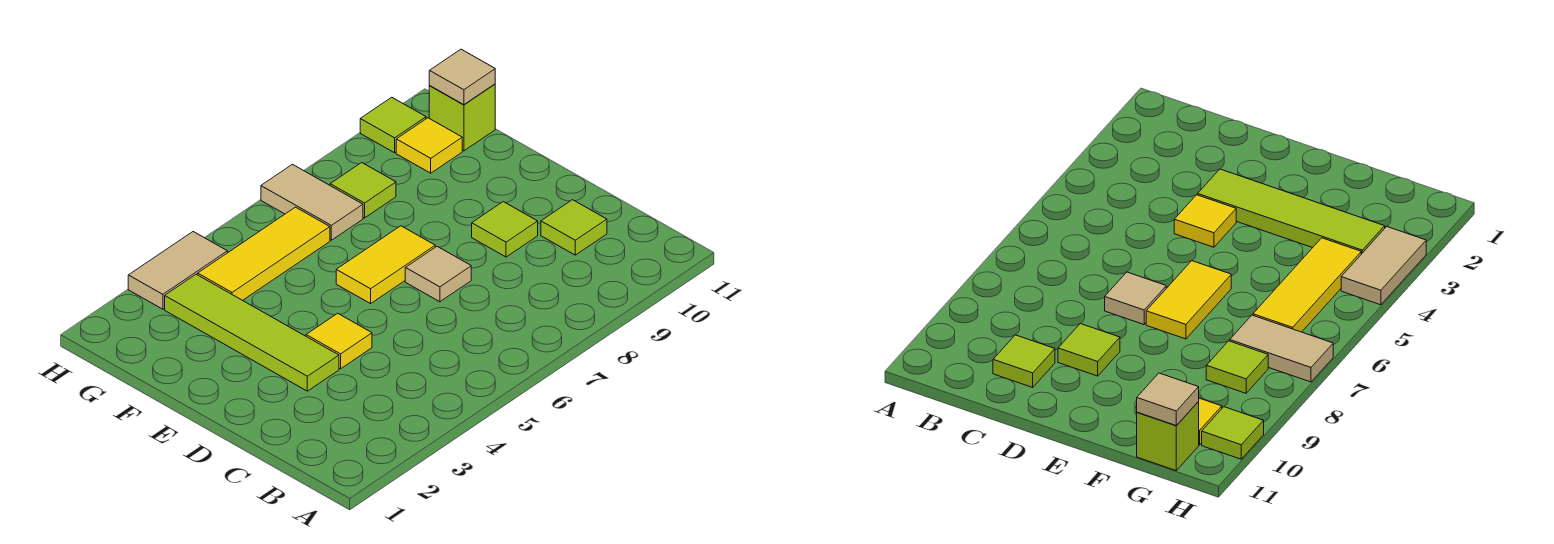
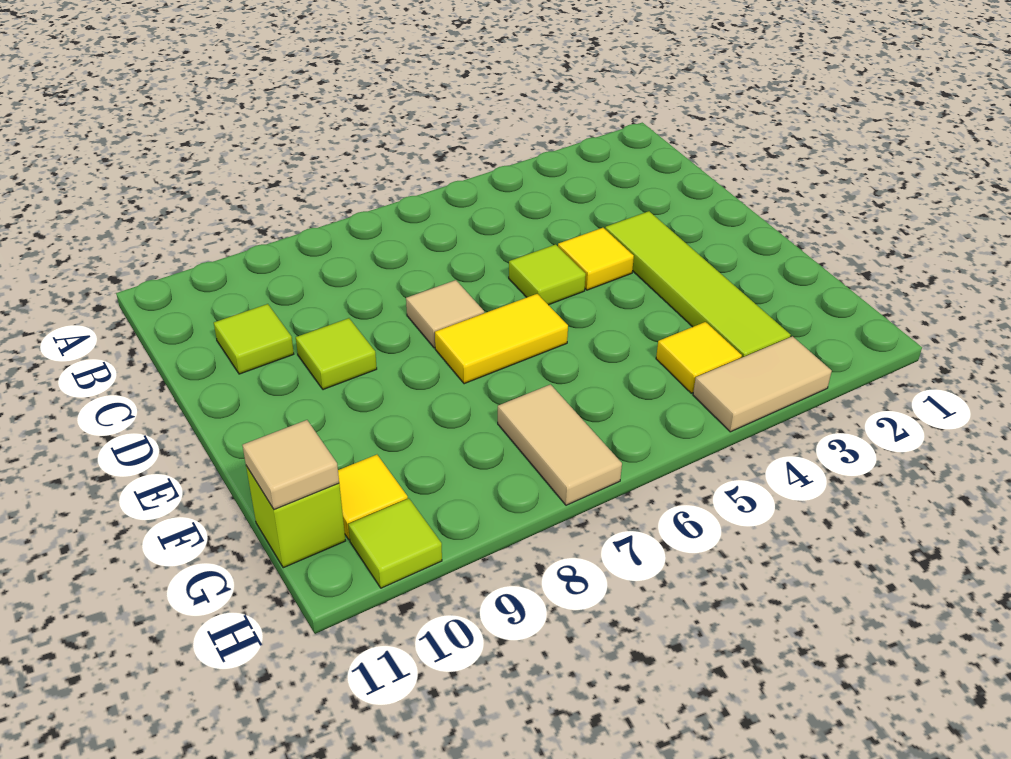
yellow tile G4:G6 level 1 -> yellow tile G4 level 1
lime tile G8 level 1 -> lime tile D5 level 1

